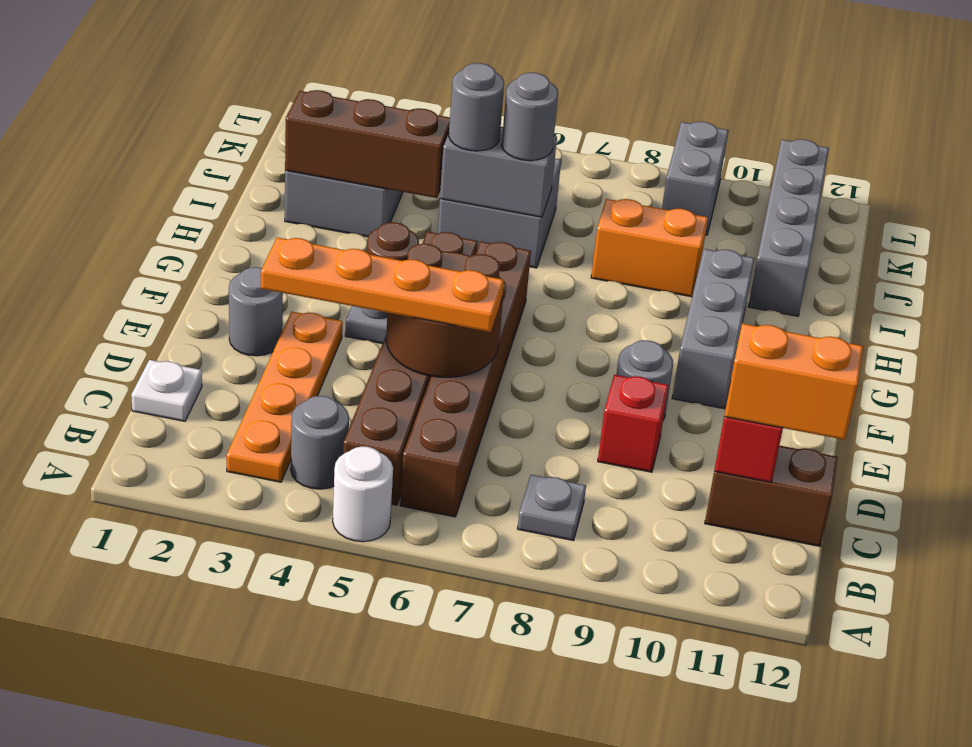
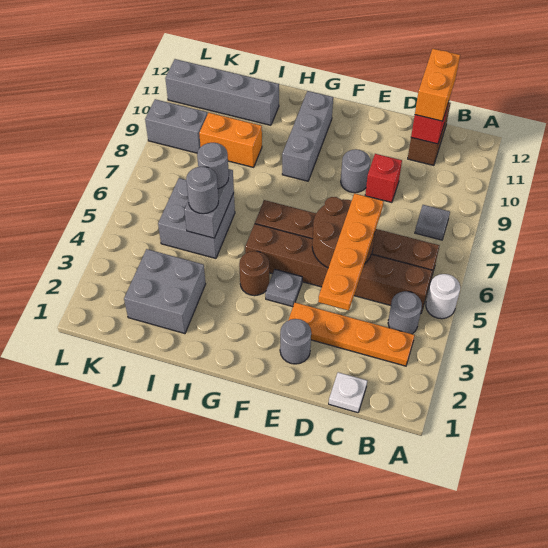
grey brick F10:H10 level 1 -> grey brick G9:G11 level 1
brown brick I2:I4 level 2 -> none
orange brick I8:I9 level 1 -> orange brick I9:J9 level 1

